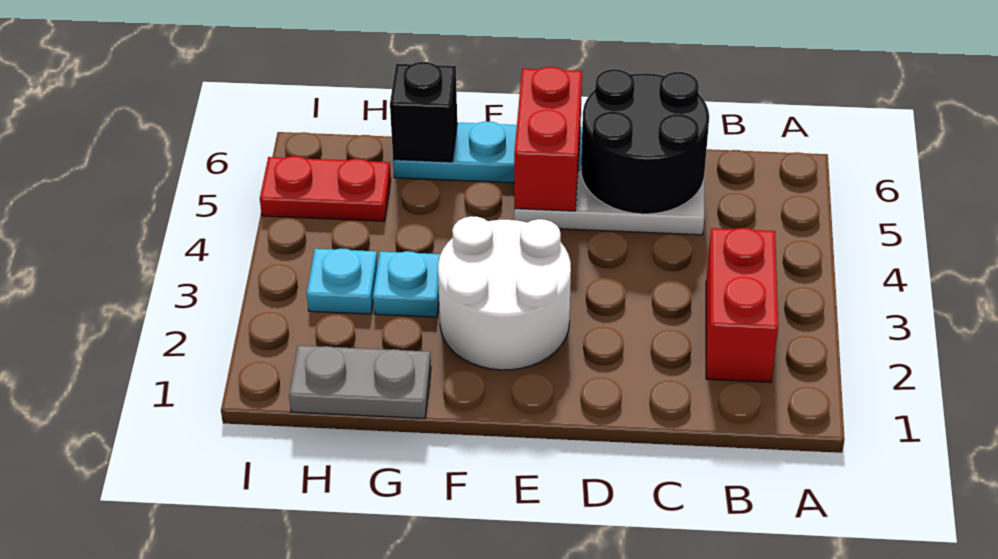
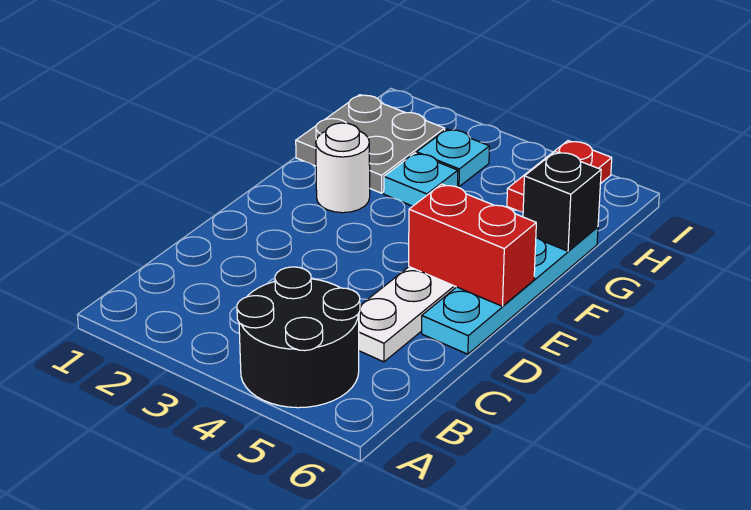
red brick B2:B3 level 1 -> none
black round brick C5:D6 level 2 -> black round brick A4:B5 level 1
white round brick E2:F3 level 1 -> white round brick F2 level 1
grey plate G1:H1 level 1 -> grey plate G1:H2 level 1

